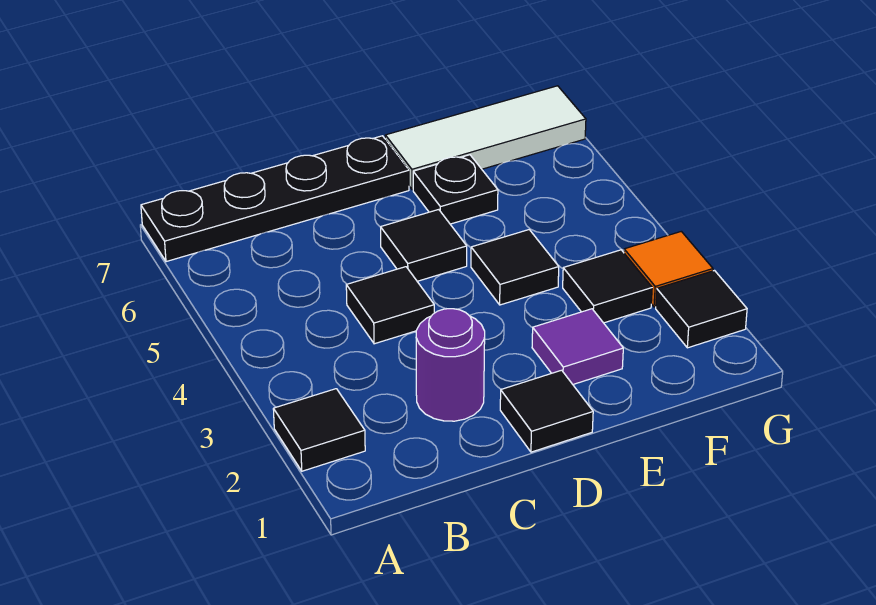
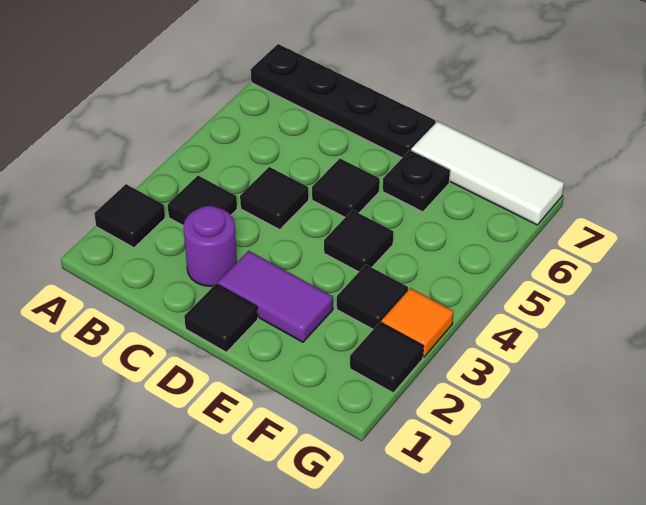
none -> black tile B3 level 1
purple tile E2 level 1 -> purple tile D2:E2 level 1

